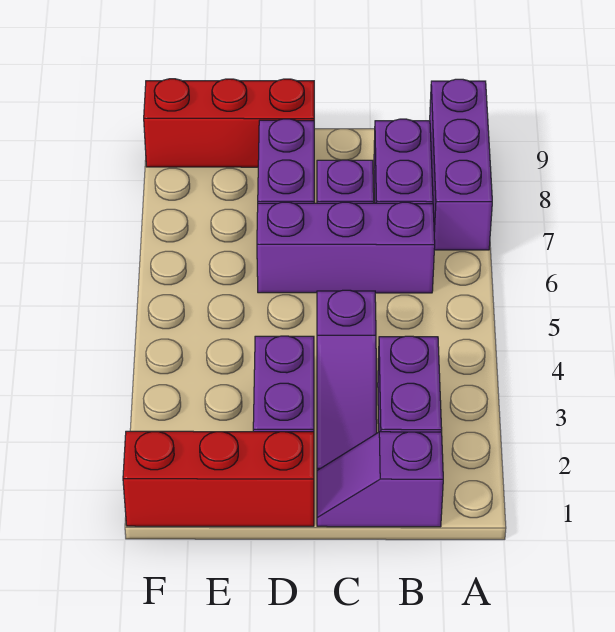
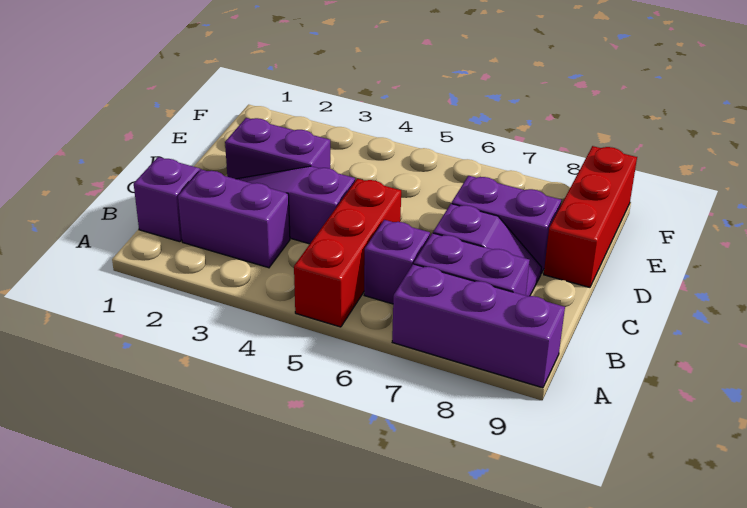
purple brick B6:D6 level 1 -> purple brick B6 level 1
red brick D1:F1 level 1 -> red brick A5:C5 level 1

